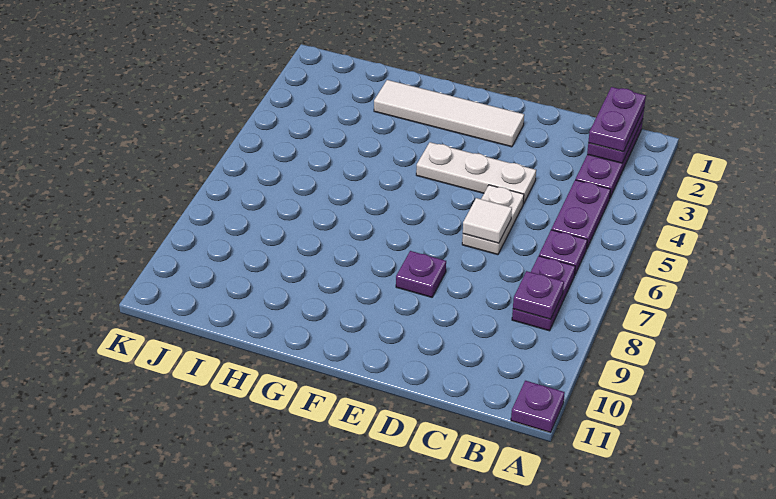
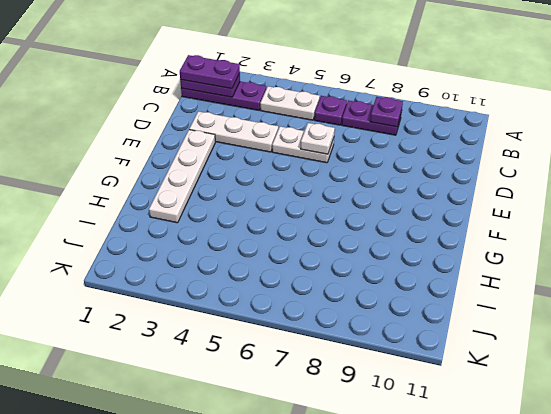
purple plate A11 level 1 -> none
purple plate B4:B5 level 1 -> white plate B4:B5 level 1
white plate D4:F4 level 1 -> white plate D2:D4 level 1
white tile D6 level 2 -> white plate D6 level 2
white tile E2:H2 level 1 -> white plate E2:H2 level 1
purple plate E8 level 1 -> none

